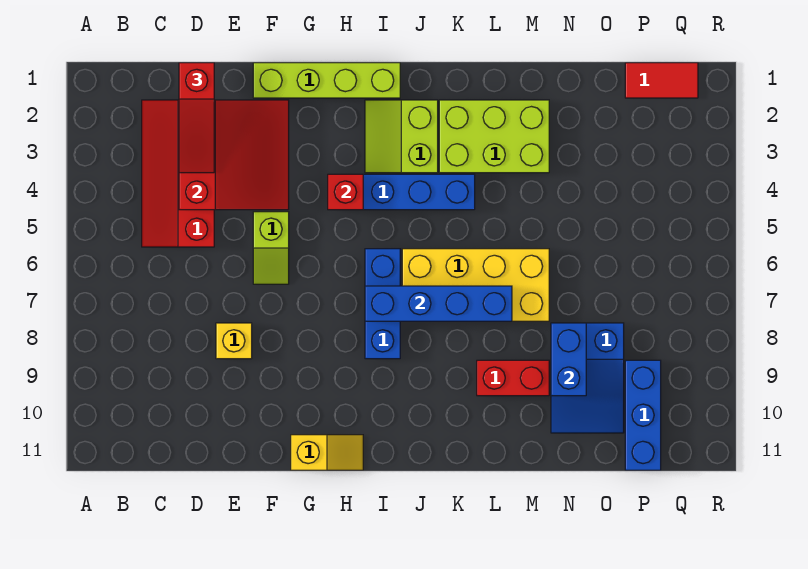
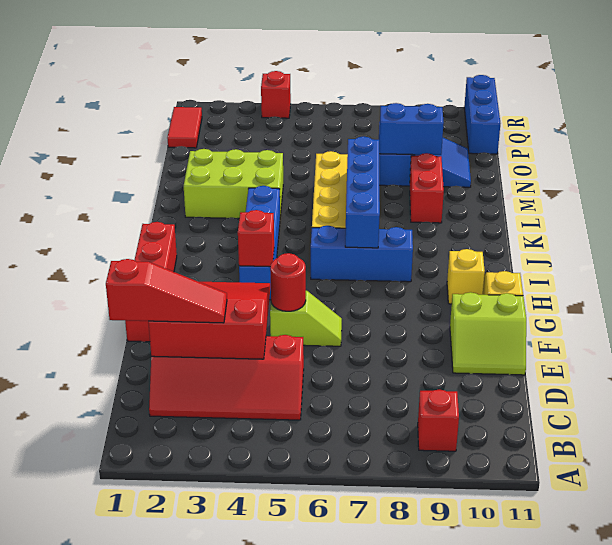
none -> red brick B9 level 1
yellow brick E8 level 1 -> yellow brick H10 level 1
lime brick F1:I1 level 1 -> red brick F1:I1 level 1
none -> red round brick F5 level 2
lime slope I2:J3 level 1 top J -> lime slope E10:F11 level 1 top F
lime brick K2:M3 level 1 -> lime brick L2:M4 level 1
blue brick P9:P11 level 1 -> blue brick P11:R11 level 1
none -> red brick R4 level 1

